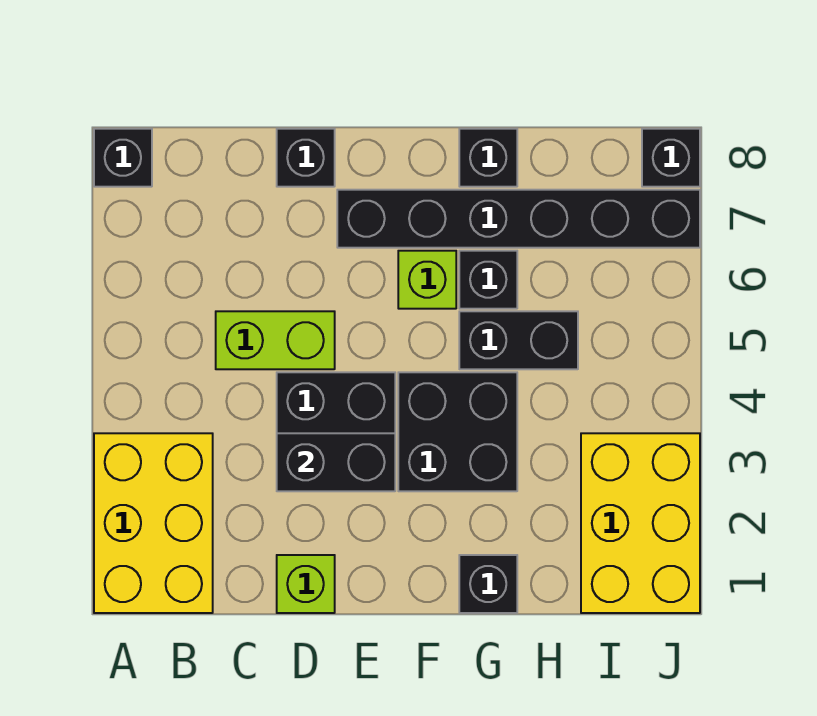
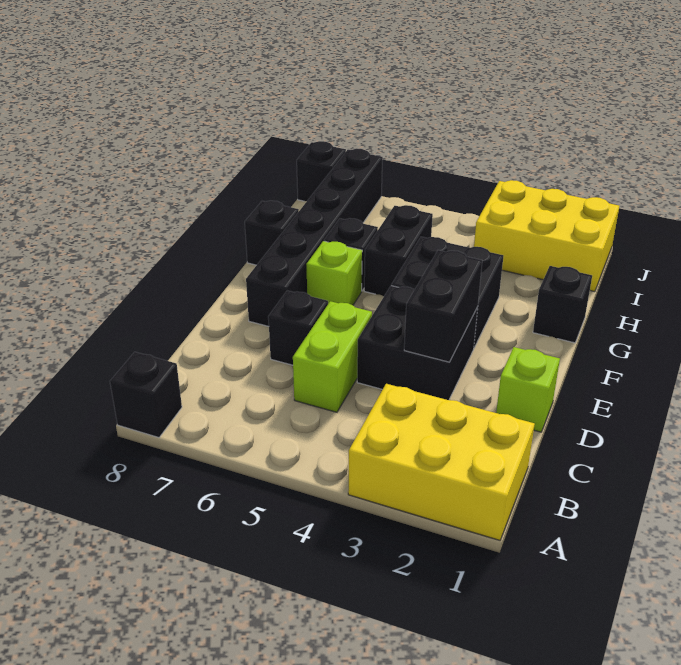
black brick D8 level 1 -> black brick D6 level 1

